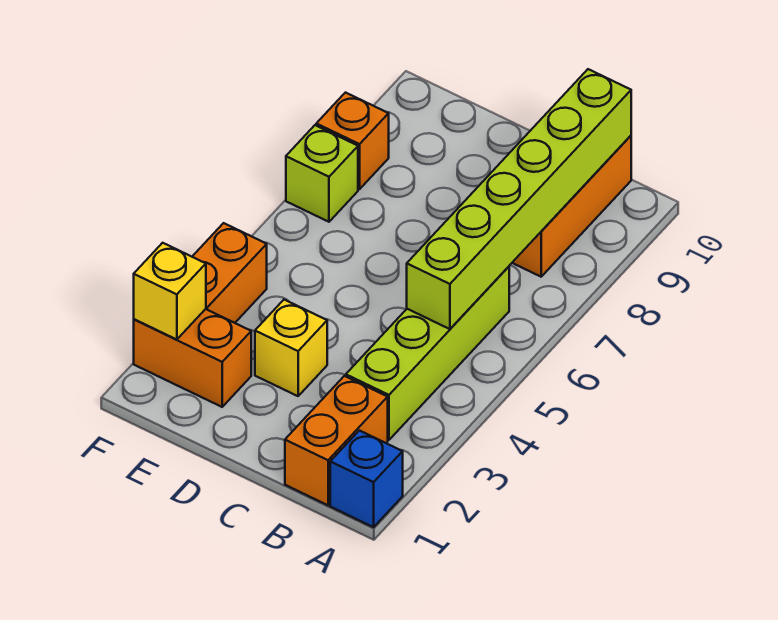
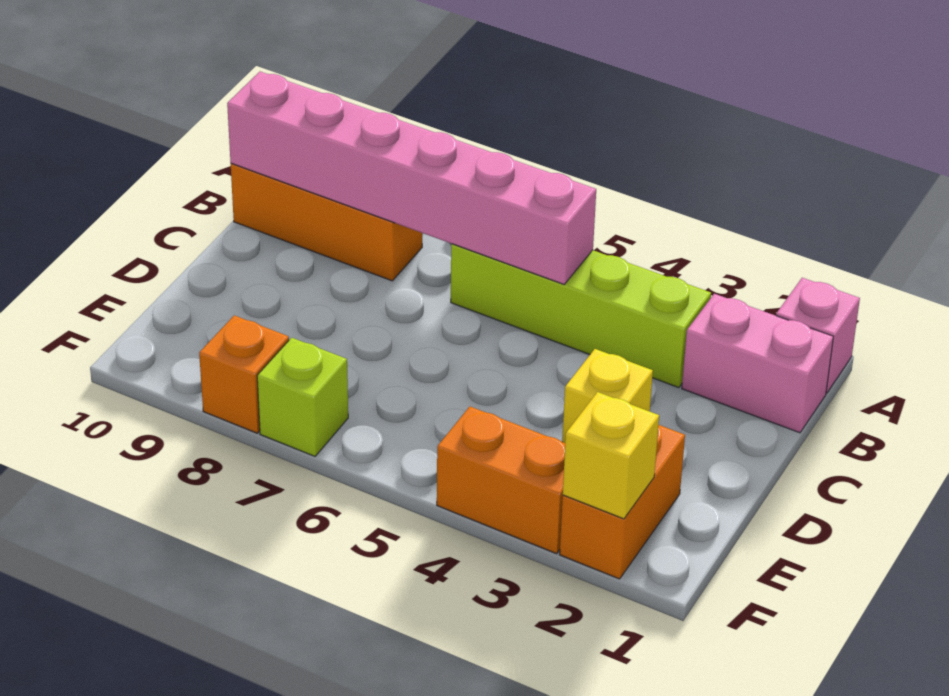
blue brick A1 level 1 -> pink brick A1 level 1
orange brick B1:B2 level 1 -> pink brick B1:B2 level 1
lime brick B5:B10 level 2 -> pink brick B5:B10 level 2

